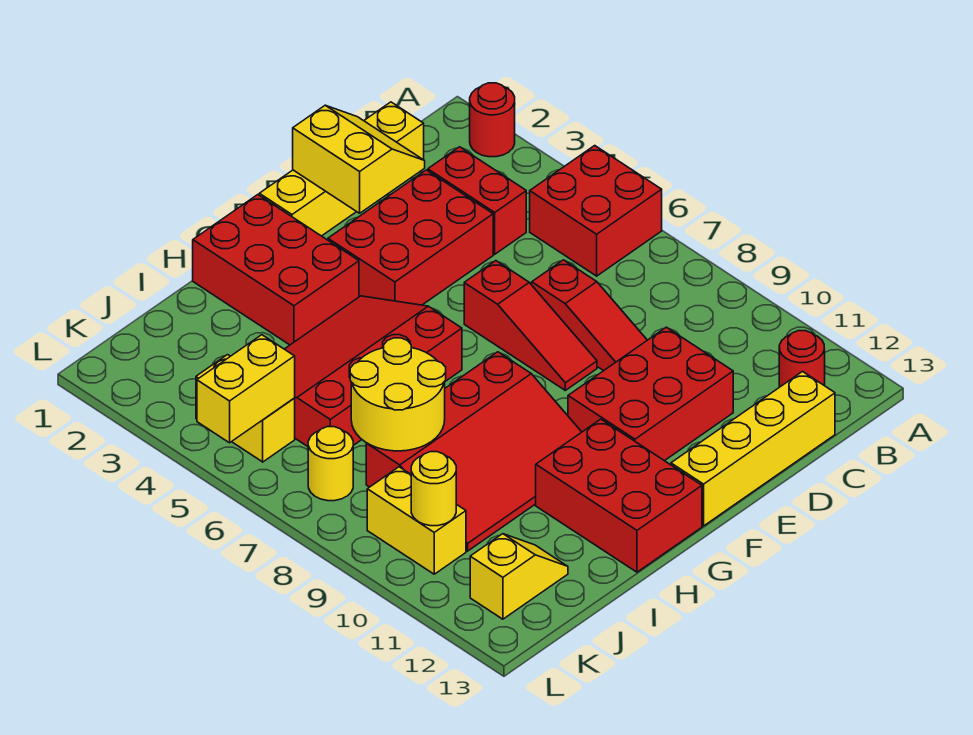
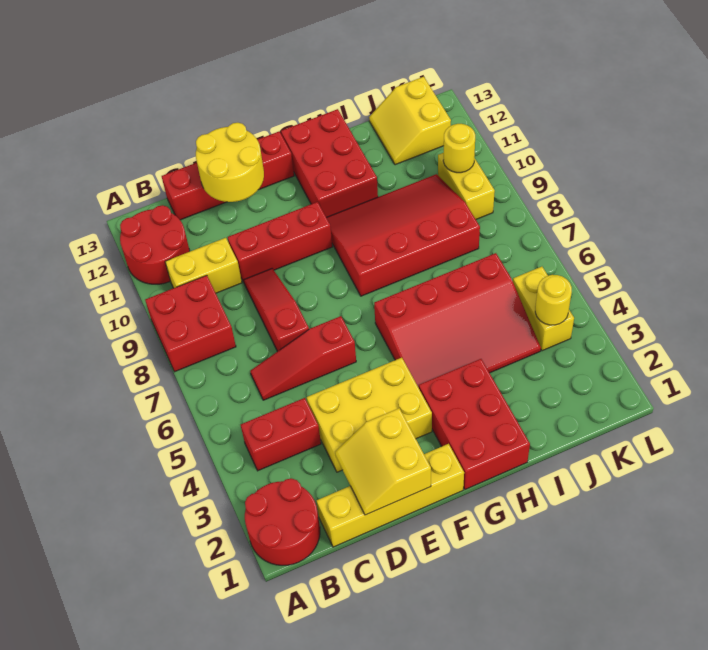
red round brick A2 level 1 -> red round brick A1:B2 level 1
red brick A5:B6 level 1 -> red brick A8:B9 level 1
red round brick B12 level 1 -> red round brick A11:B12 level 1
red brick C3:C4 level 1 -> red brick B4:C4 level 1
yellow brick C13:F13 level 1 -> red brick C13:F13 level 1
red brick D3:F4 level 1 -> yellow brick D3:F4 level 1
red brick D10:F11 level 1 -> red brick D10:F10 level 1
red slope E6:E8 level 1 top 6 -> red slope C6:E6 level 1 top E
yellow round brick I7:J8 level 2 -> yellow round brick D12:E13 level 2
yellow slope J12:K12 level 1 top K -> yellow slope J12:K13 level 1 top K
yellow brick K5:L5 level 2 -> yellow brick B10:C10 level 1
yellow round brick K7 level 1 -> yellow round brick K4 level 2

